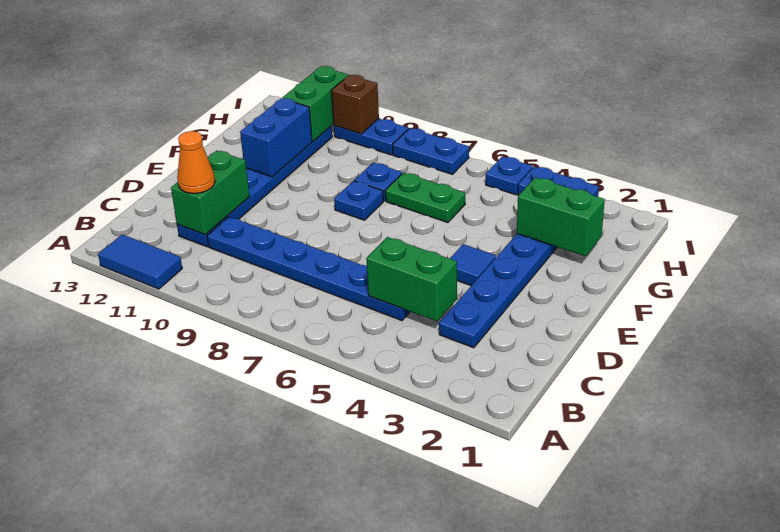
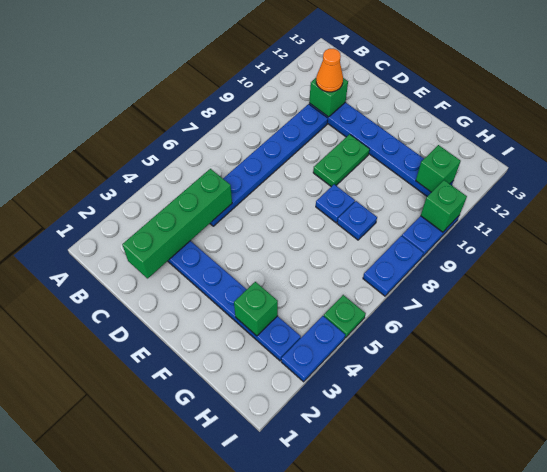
blue tile A11:A12 level 1 -> none
green brick C4:C5 level 2 -> green brick C2:C5 level 2
green brick C11:D11 level 2 -> green brick C11 level 2
blue tile E4 level 1 -> none
blue brick F11:G11 level 2 -> none
green brick G2:G3 level 2 -> green brick G3 level 2
green plate G6:G7 level 1 -> green plate E9:E10 level 1
green brick H11:I11 level 2 -> green brick H11 level 2
blue plate I5 level 1 -> green plate I5 level 1
brown brick I10 level 2 -> green brick I10 level 2

